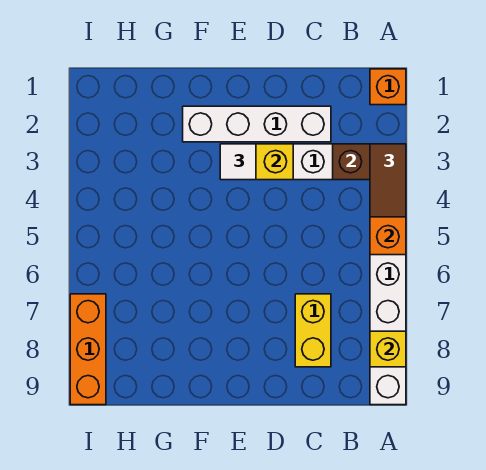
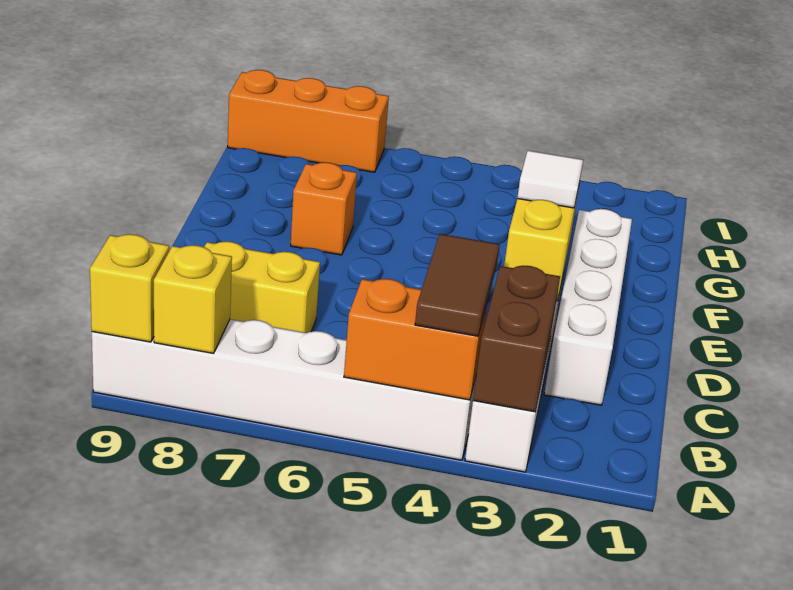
orange brick A1 level 1 -> orange brick F7 level 1
brown tile A3:A4 level 3 -> brown tile A4:B4 level 3
none -> yellow brick A9 level 2

